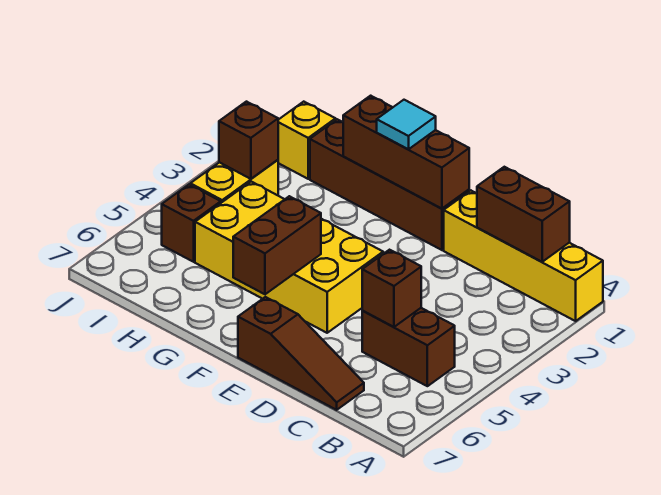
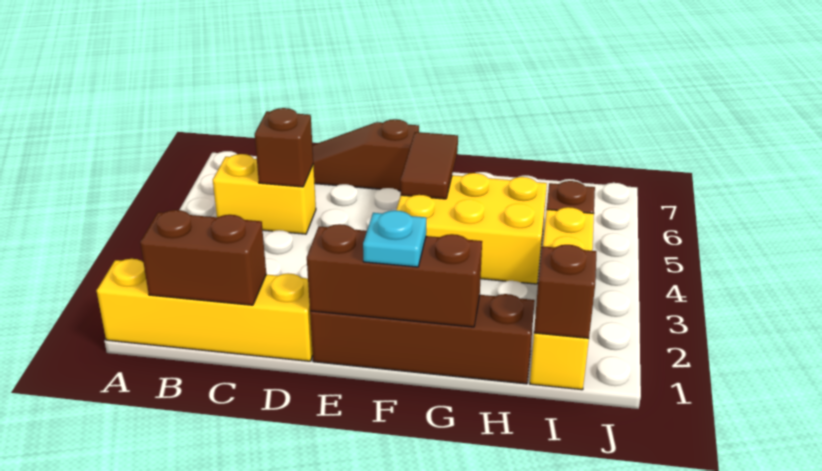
brown brick B5:C5 level 1 -> yellow brick B5:C5 level 1
yellow brick E4:H5 level 1 -> yellow brick F4:H5 level 1
cyan tile F1 level 3 -> cyan plate F1 level 3
brown brick F5:F6 level 2 -> brown tile F5:F6 level 2
brown brick I3 level 2 -> brown brick I1 level 2

